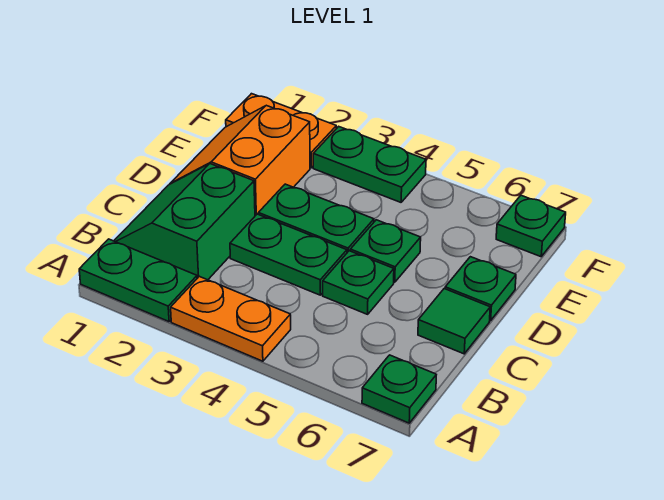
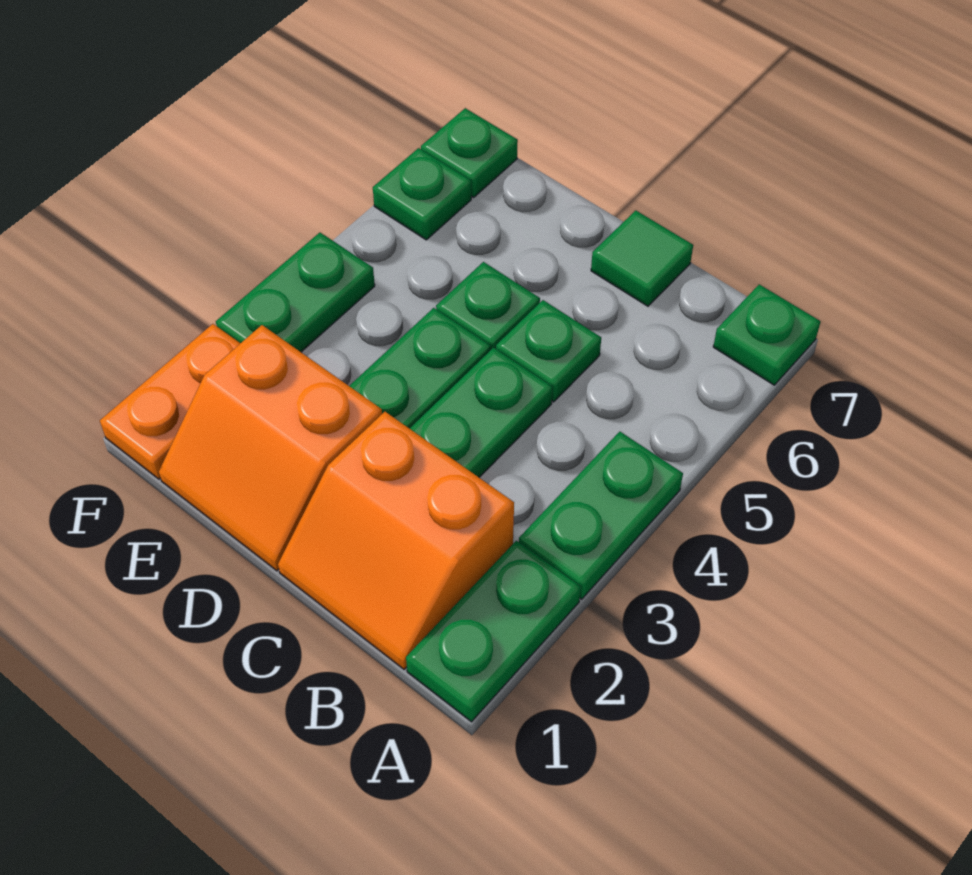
orange plate A3:A4 level 1 -> green plate A3:A4 level 1
green slope B1:C2 level 1 top 2 -> orange slope B1:C2 level 1 top 2
green plate D7 level 1 -> green plate F6 level 1

